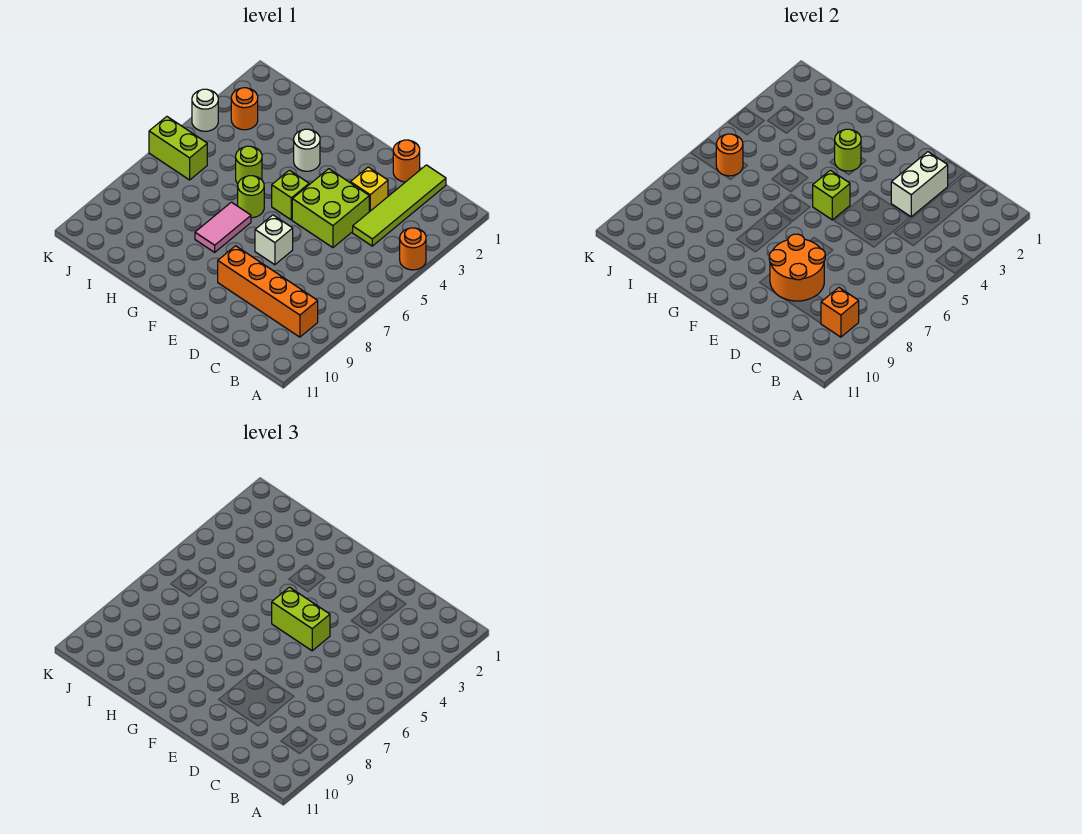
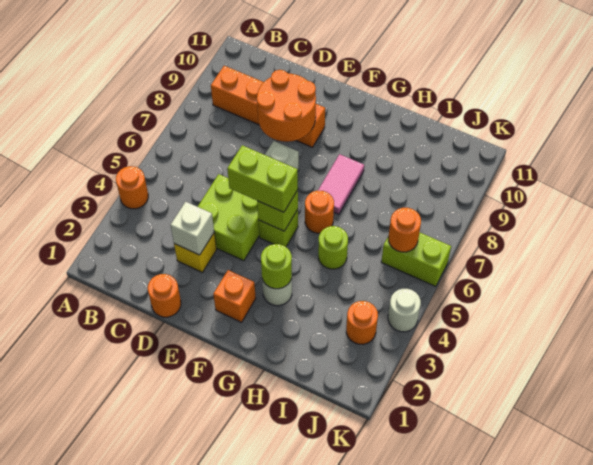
orange brick B9 level 2 -> orange brick F2 level 1
lime tile C1:C4 level 1 -> none
white brick D2:D3 level 2 -> white brick D3 level 2
lime round brick G6 level 1 -> orange round brick G6 level 1

